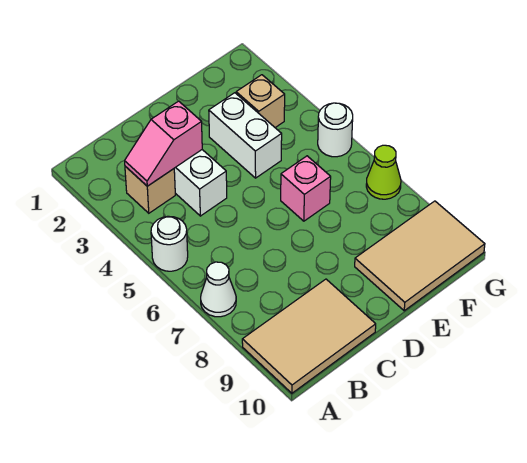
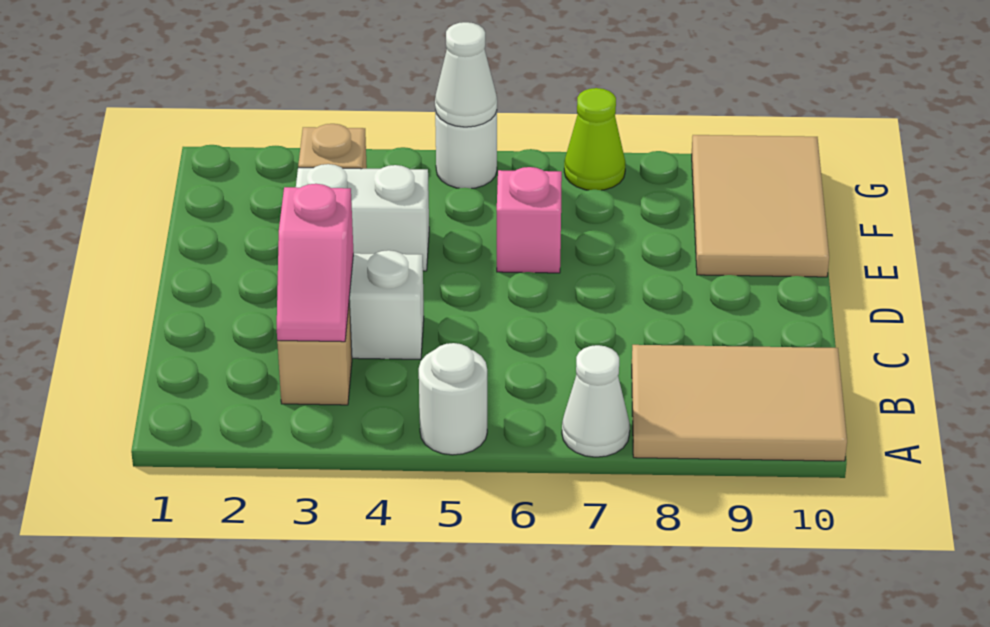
tan tile A9:C10 level 1 -> tan tile A8:B10 level 1
none -> white cone G5 level 2

